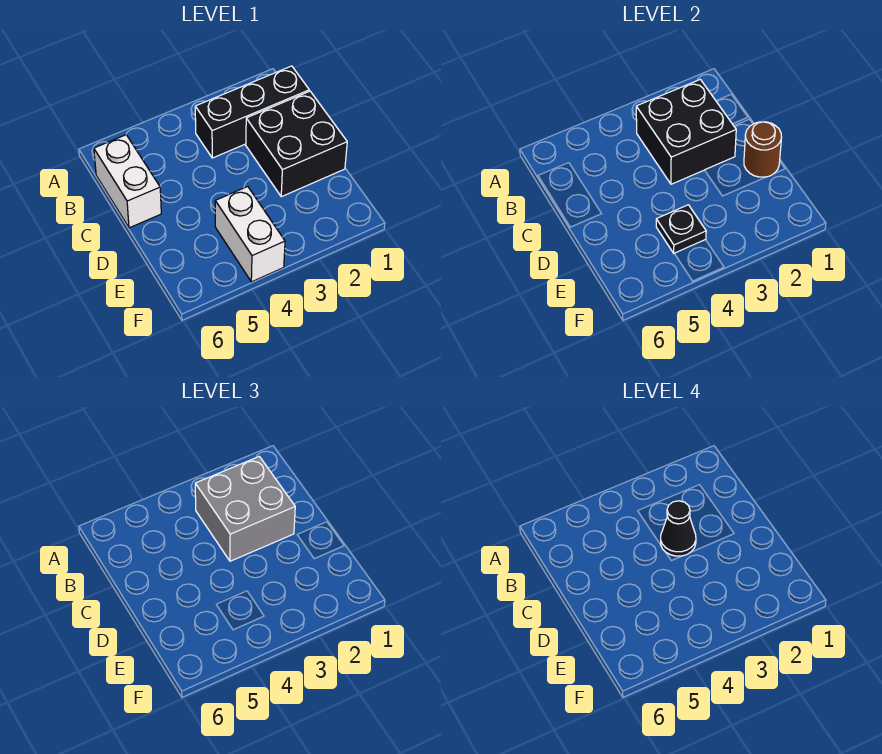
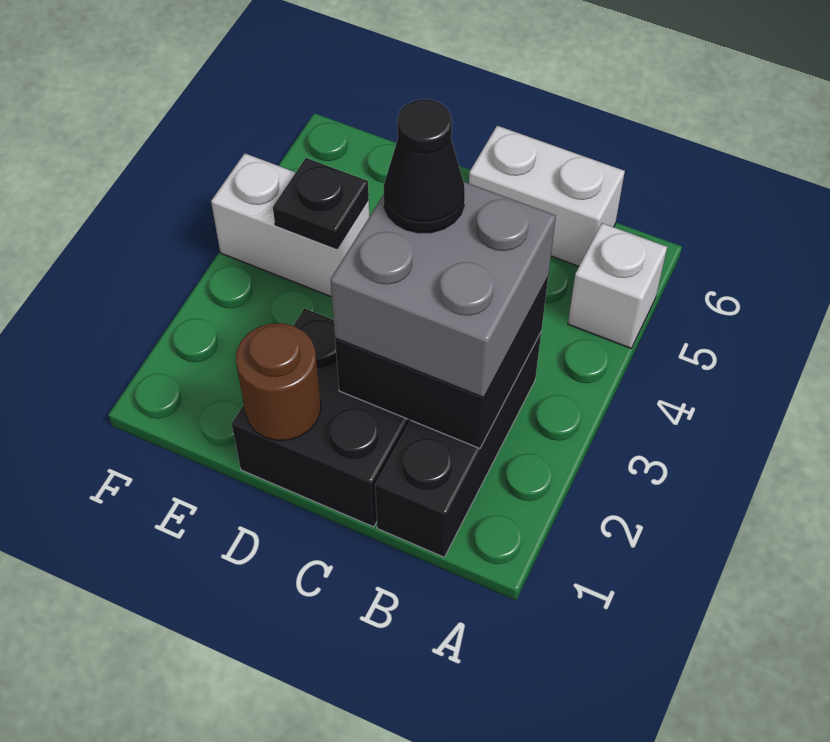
none -> white brick A5 level 1

